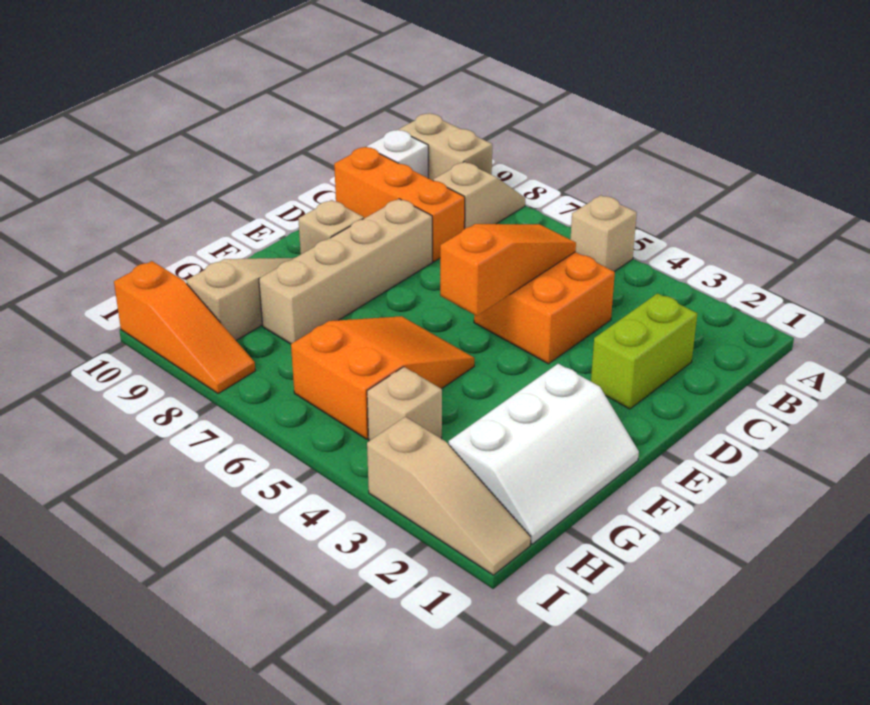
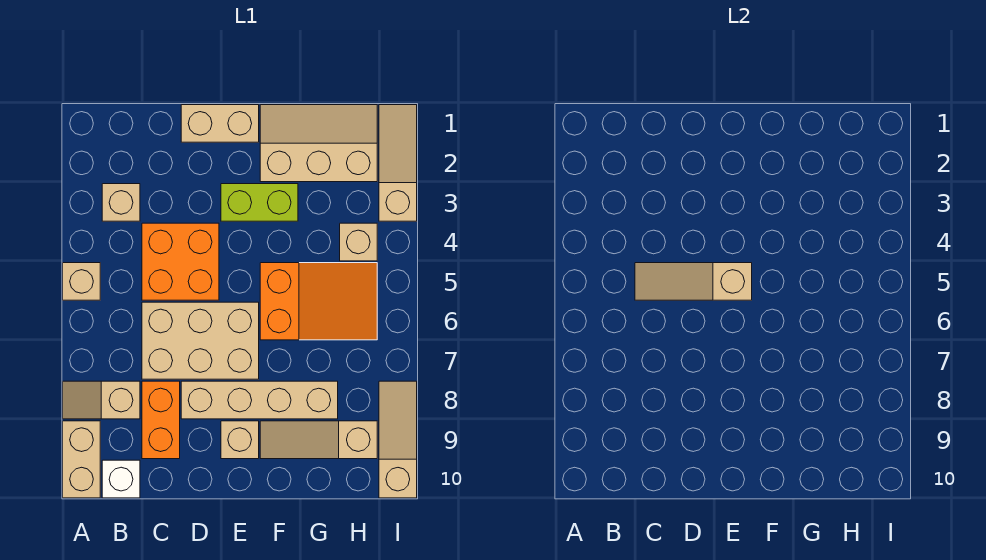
none -> tan brick B3 level 1
lime brick C2:D2 level 1 -> lime brick E3:F3 level 1
orange slope C5:E5 level 2 top E -> tan slope C5:E5 level 2 top E
none -> tan brick C6:E7 level 1
orange brick C8:C10 level 1 -> orange brick C8:C9 level 1
none -> tan brick D1:E1 level 1
white slope F1:H2 level 1 top 2 -> tan slope F1:H2 level 1 top 2
orange slope F5:H6 level 1 top H -> orange slope F5:H6 level 1 top F
orange slope I8:I10 level 1 top 10 -> tan slope I8:I10 level 1 top 10

